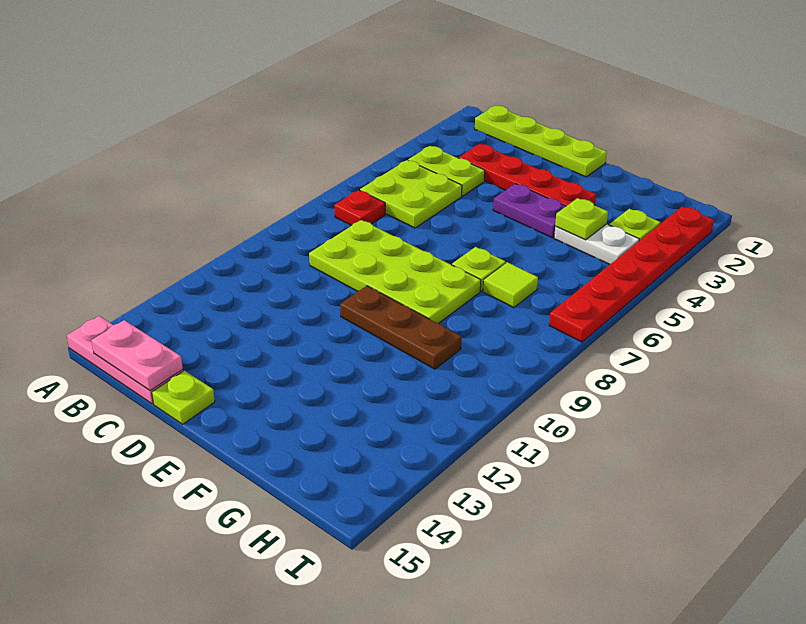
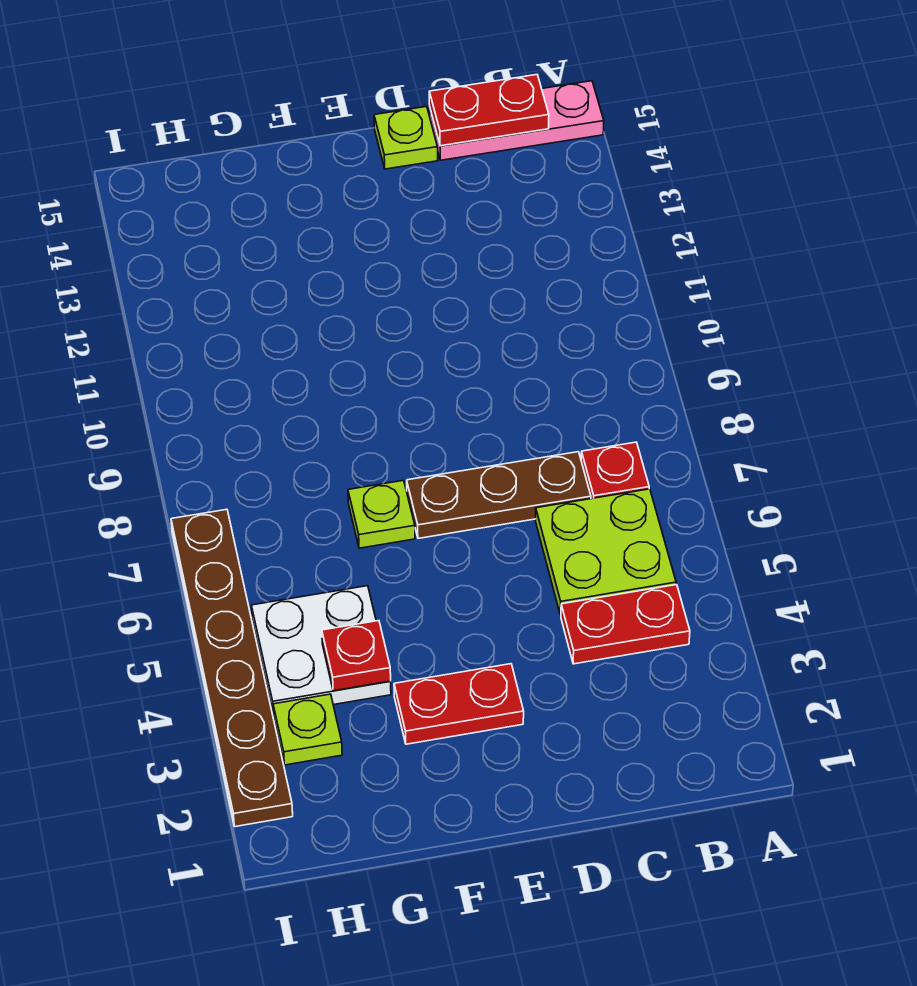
lime plate B1:E1 level 1 -> none
lime plate B4:C4 level 1 -> red plate B4:C4 level 1
pink plate B15:C15 level 2 -> red plate B15:C15 level 2
red plate C3:F3 level 1 -> red plate E3:F3 level 1
lime plate C8:F9 level 1 -> none
purple plate E4:F4 level 1 -> none
brown plate E10:G10 level 1 -> brown plate C7:E7 level 1
white plate G4:H4 level 1 -> white plate G4:H5 level 1
lime plate G4 level 2 -> red plate G4 level 2
lime tile G7 level 1 -> none
red plate I2:I7 level 1 -> brown plate I2:I7 level 1

